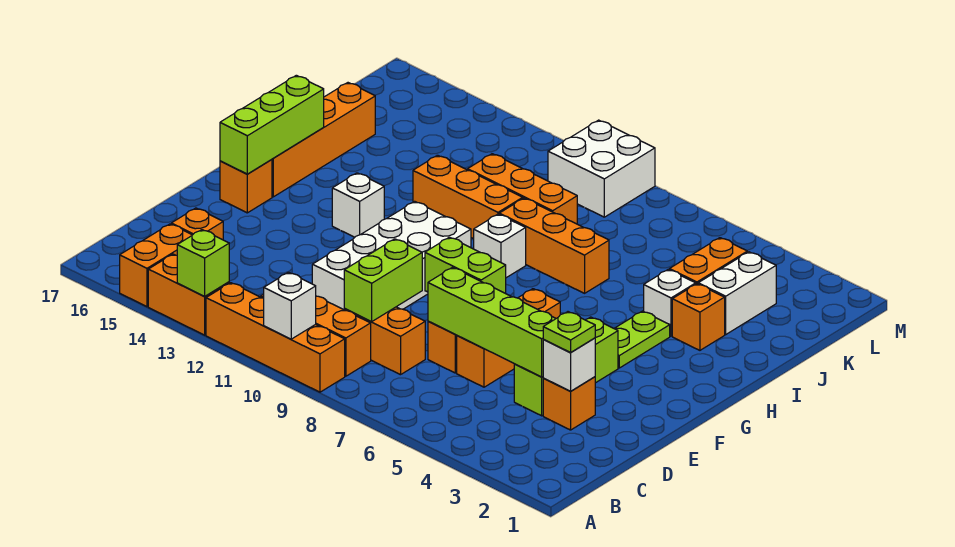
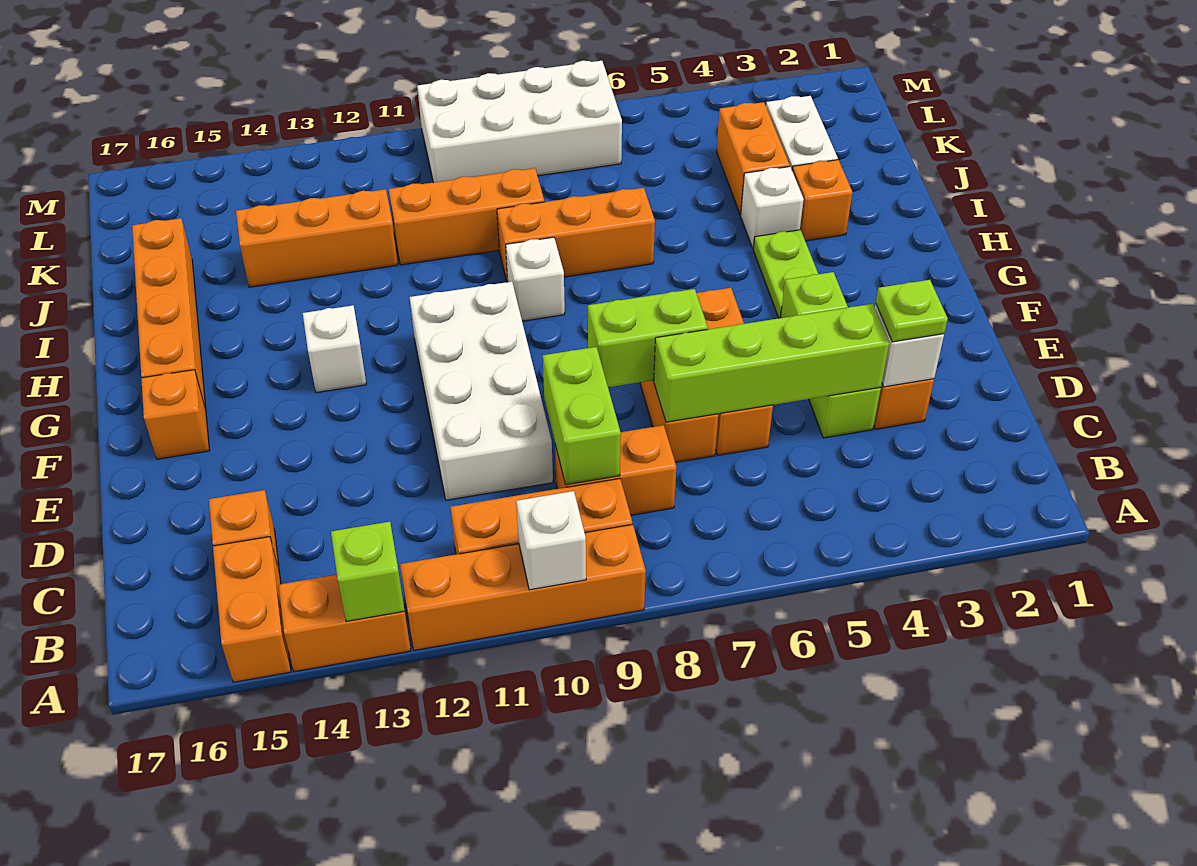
lime brick F16:H16 level 2 -> none
orange brick I10:I12 level 1 -> orange brick J12:J14 level 1
white brick L9:M10 level 1 -> white brick L7:M10 level 1

